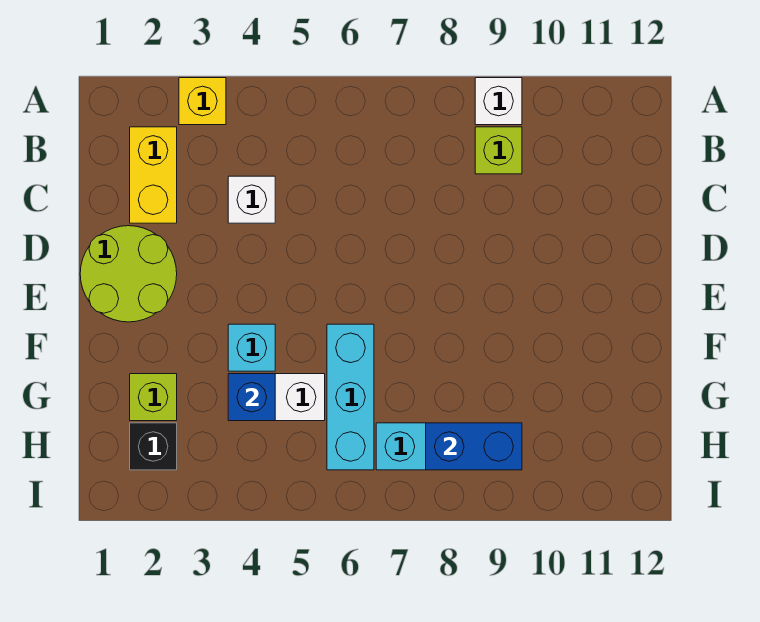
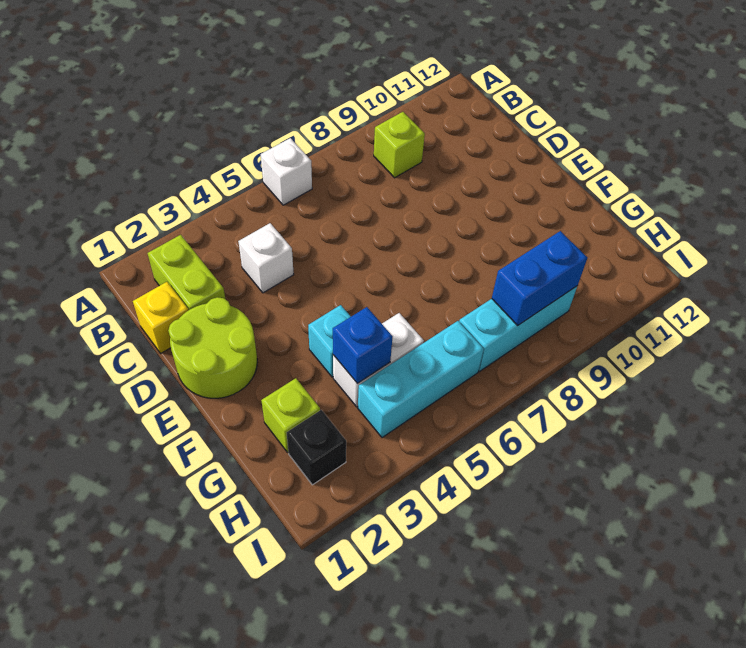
yellow brick A3 level 1 -> yellow brick C1 level 1
white brick A9 level 1 -> white brick A6 level 1
yellow brick B2:C2 level 1 -> lime brick B2:C2 level 1
cyan brick F6:H6 level 1 -> cyan brick H4:H6 level 1

